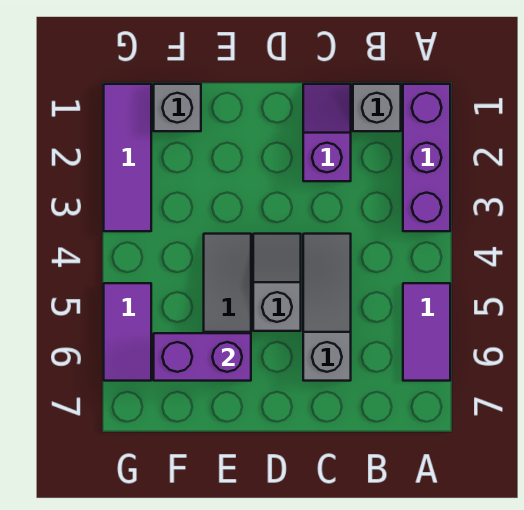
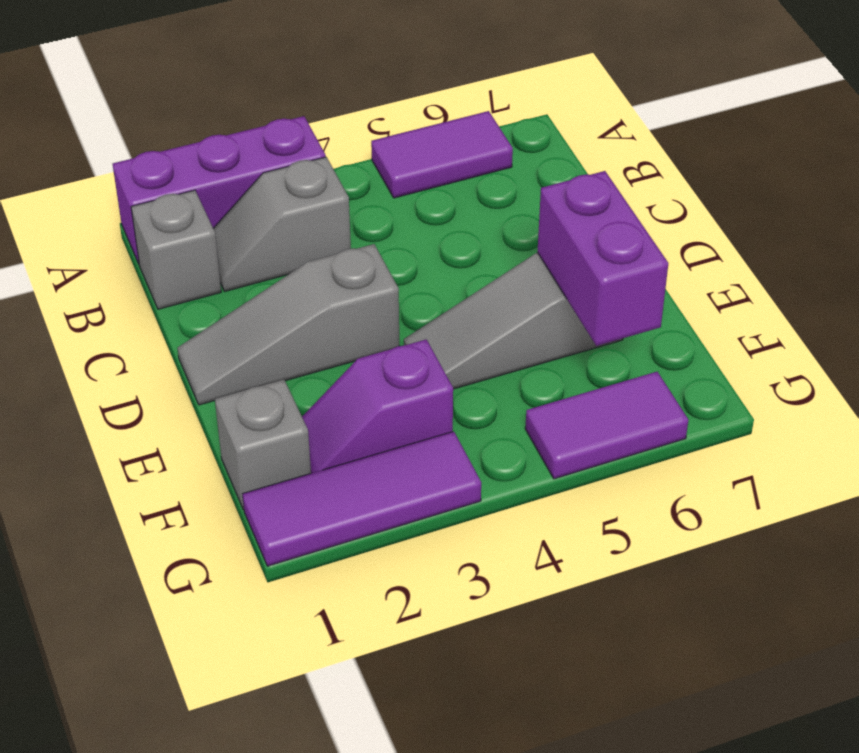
purple slope C1:C2 level 1 top 2 -> purple slope F2:F3 level 1 top 3
grey slope C4:C6 level 1 top 6 -> grey slope D1:D3 level 1 top 3
grey slope D4:D5 level 1 top 5 -> grey slope B2:B3 level 1 top 3

